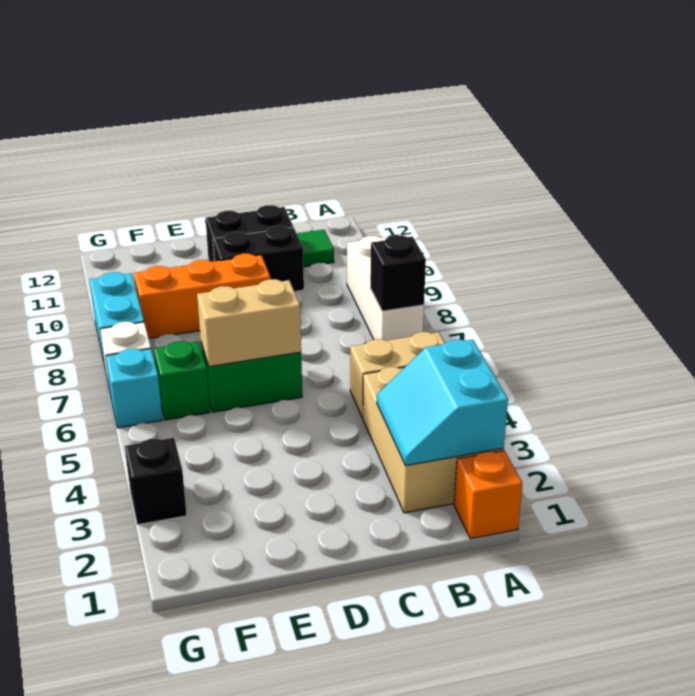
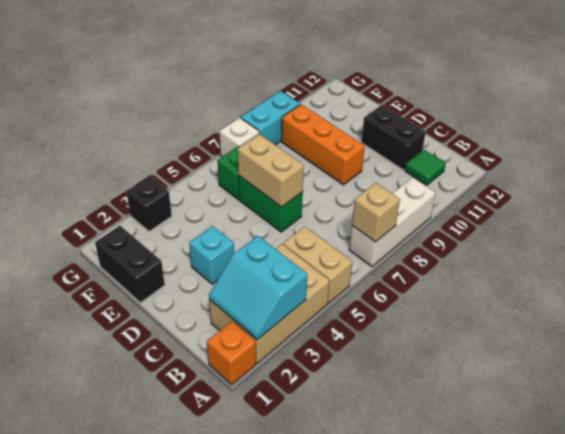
cyan slope A2:B3 level 2 top A -> cyan slope A2:B3 level 2 top 3
black brick A7 level 2 -> tan brick A7 level 2
black brick C10:D10 level 1 -> black brick E1:F1 level 1
cyan brick G6 level 1 -> cyan brick D3 level 1

